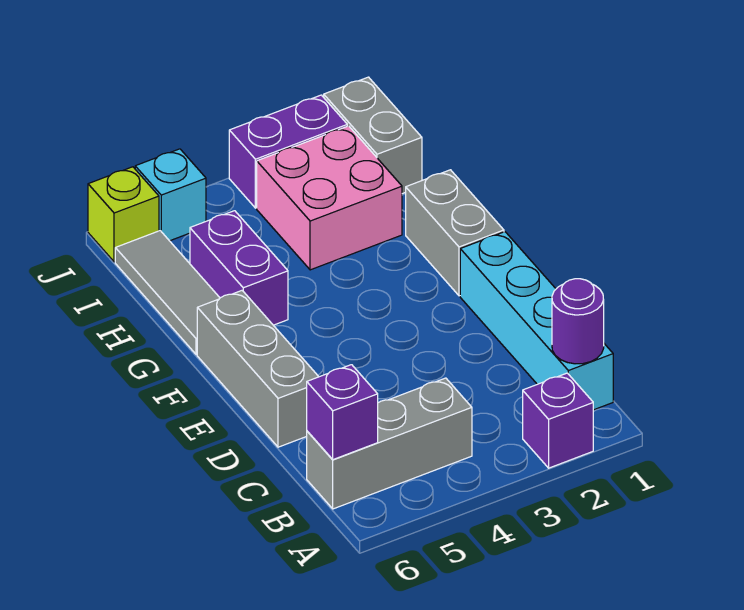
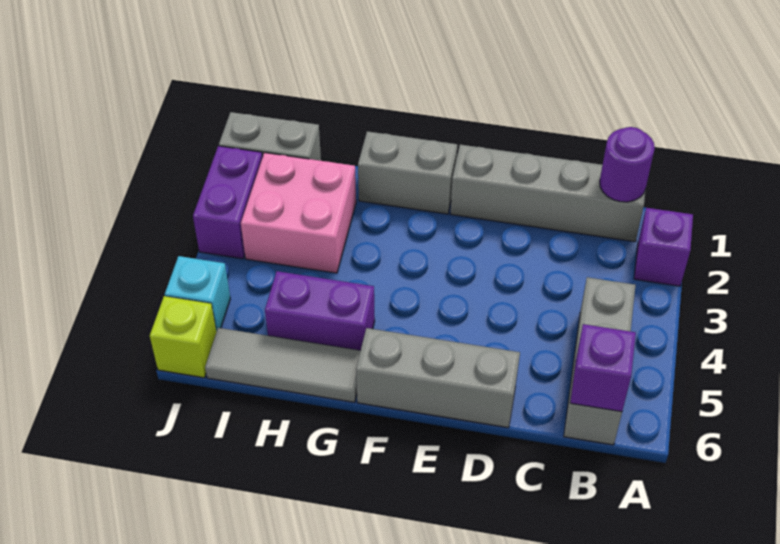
cyan brick B1:E1 level 1 -> grey brick B1:E1 level 1

